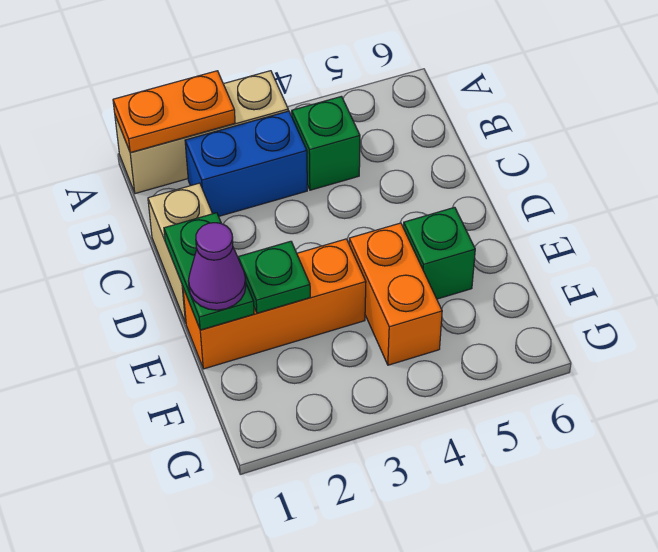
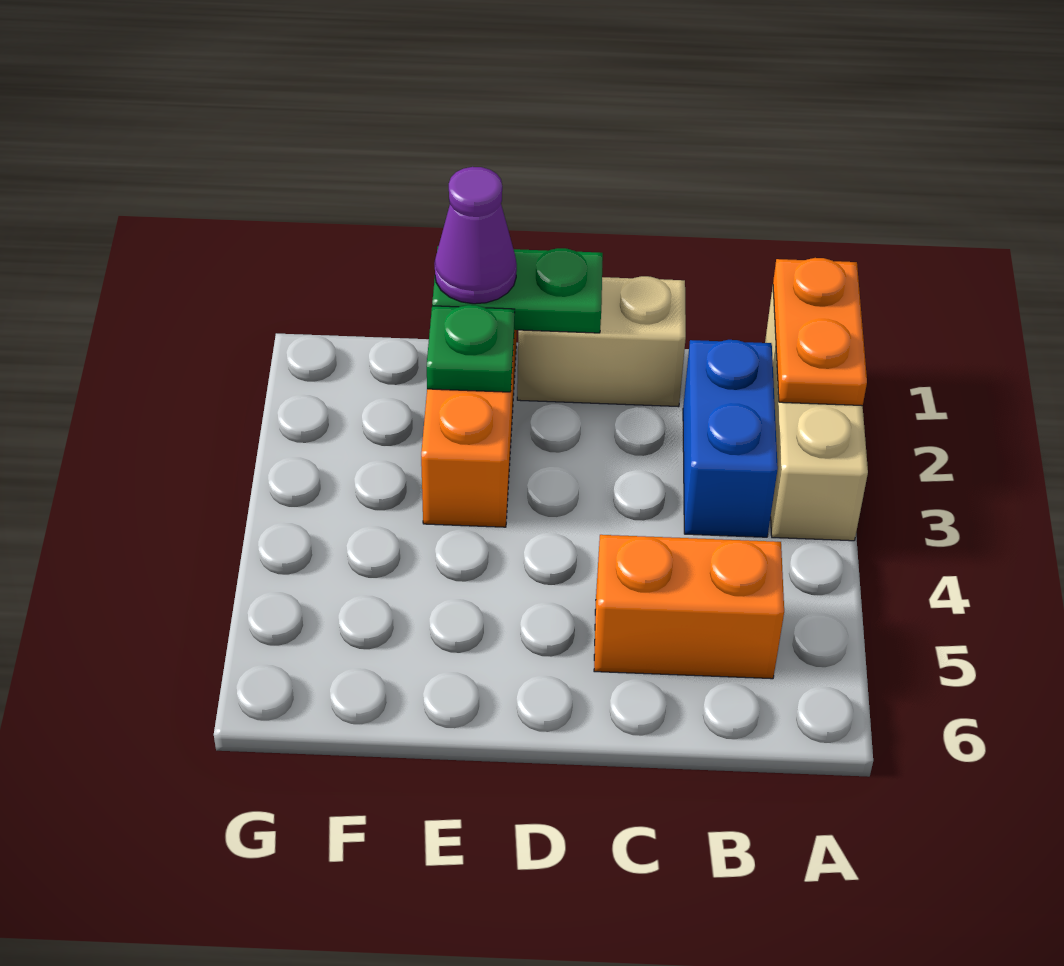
green brick B4 level 1 -> none
orange brick E4:F4 level 1 -> orange brick B5:C5 level 1
green brick E5 level 1 -> none

